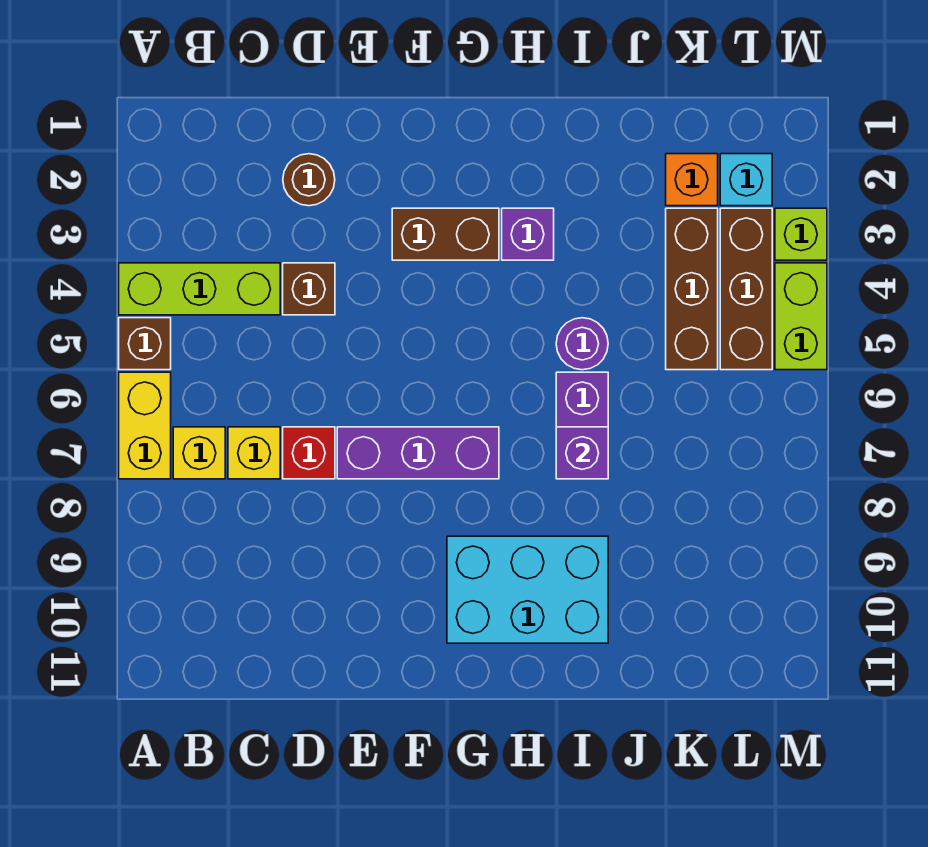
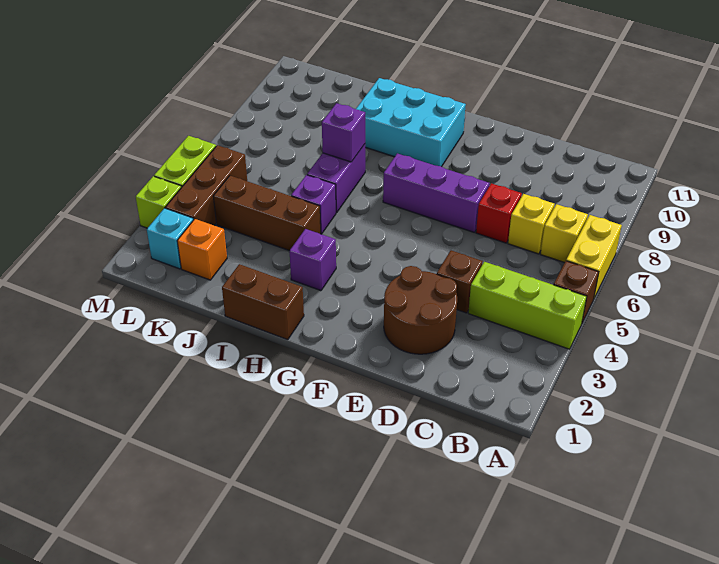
brown round brick D2 level 1 -> brown round brick D2:E3 level 1
brown brick F3:G3 level 1 -> brown brick H1:I1 level 1
purple round brick I5 level 1 -> purple brick I5 level 1
brown brick K3:K5 level 1 -> brown brick I4:K4 level 1

